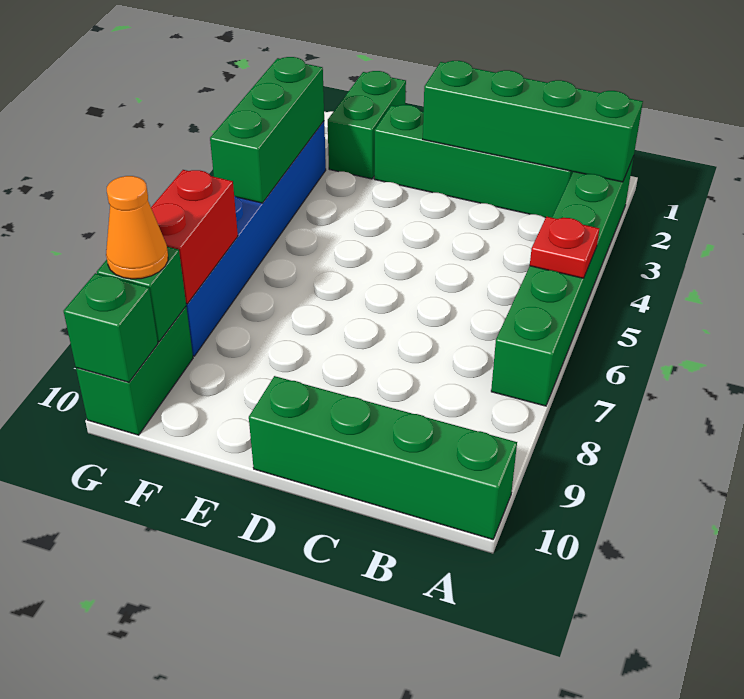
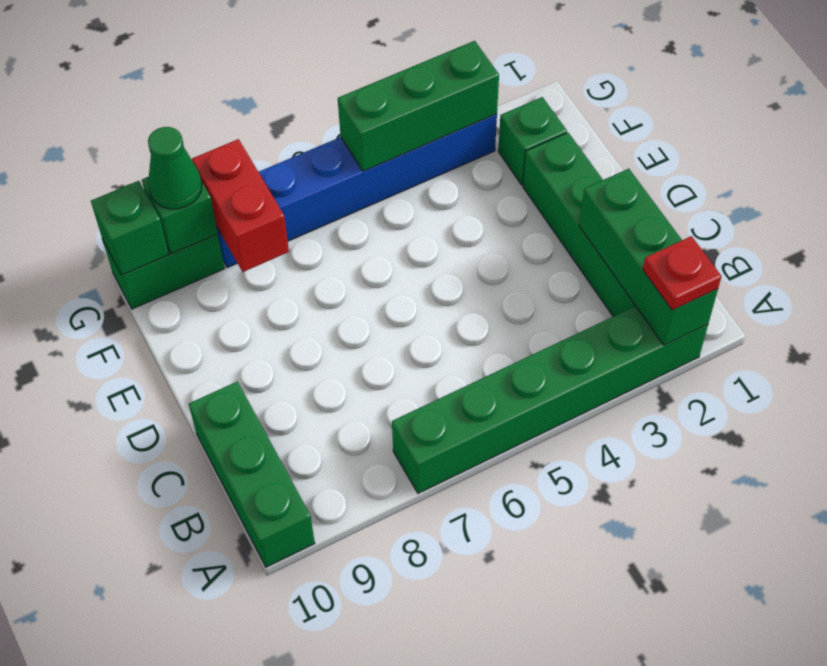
green brick A2:D2 level 2 -> green brick A2:C2 level 2
red plate A5 level 2 -> red plate A2 level 3
green brick A10:D10 level 1 -> green brick A10:C10 level 1
green brick F1:F2 level 1 -> green brick F2 level 1
red brick G7:G8 level 2 -> red brick F8:G8 level 2
orange cone G9 level 3 -> green cone G9 level 3

